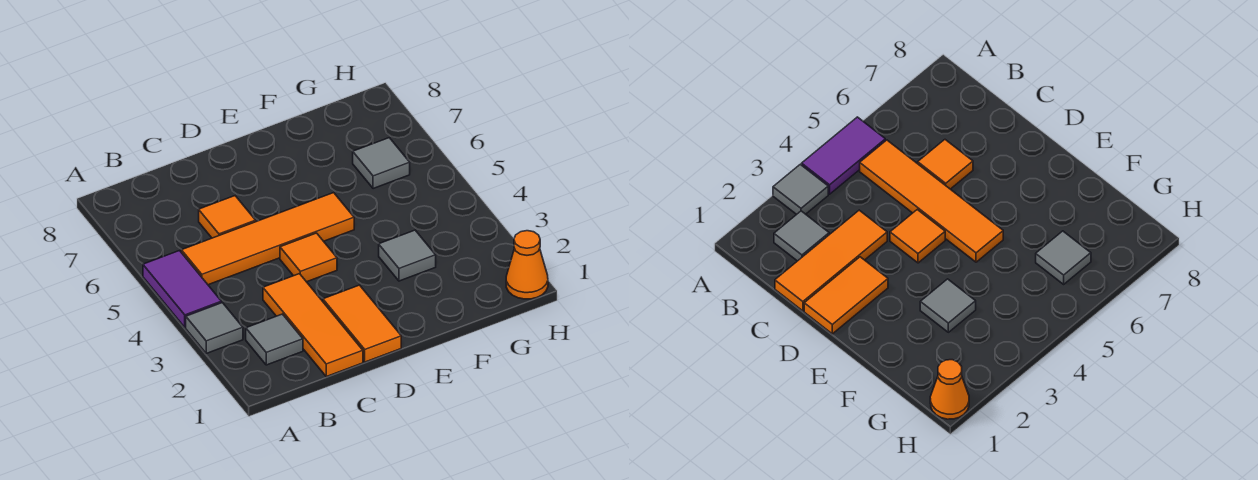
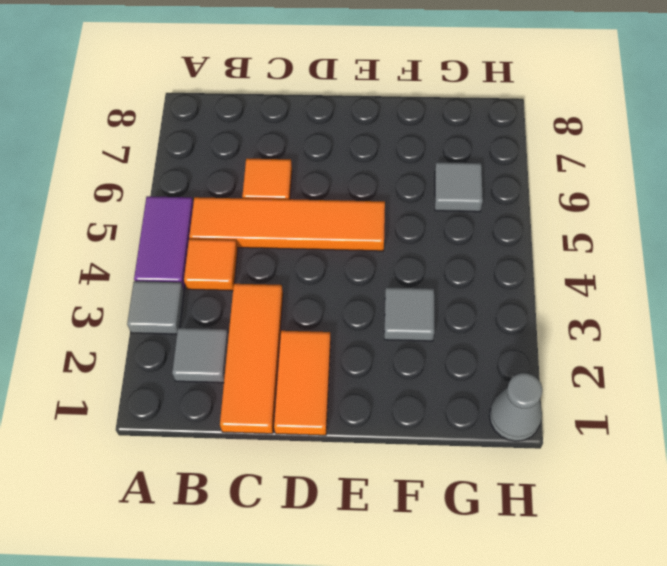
orange tile D4 level 1 -> orange tile B4 level 1
orange cone H1 level 1 -> grey cone H1 level 1

